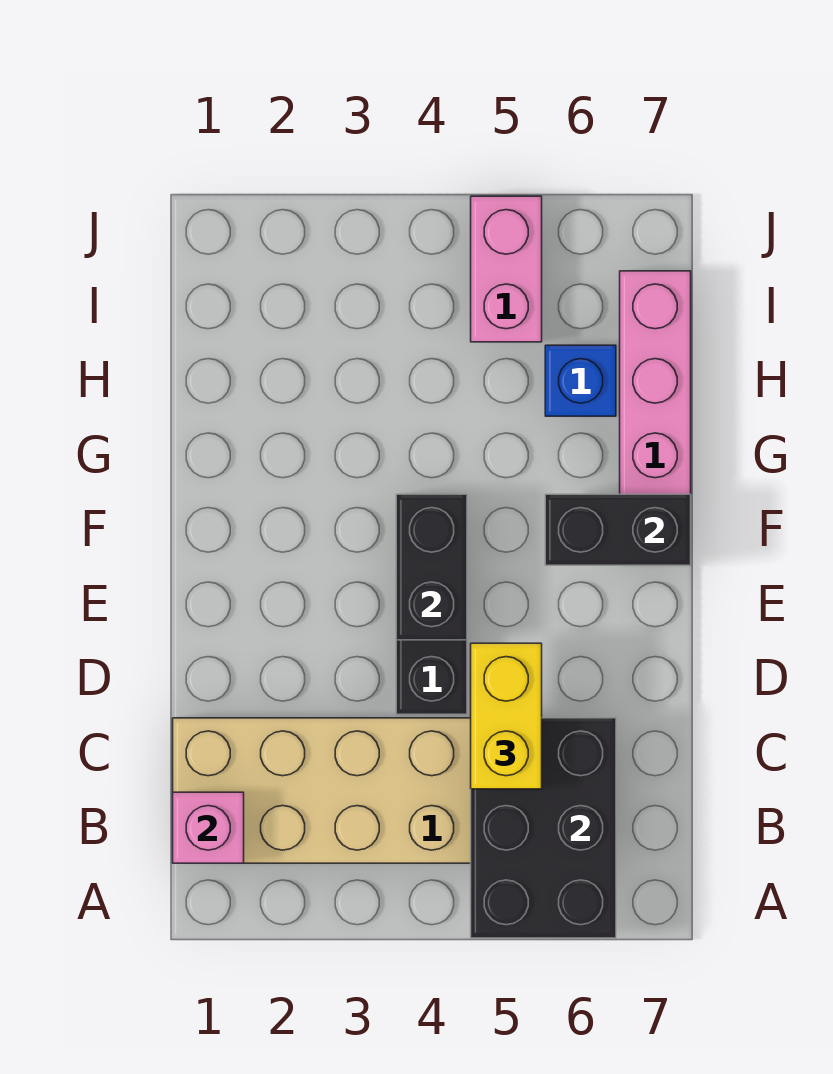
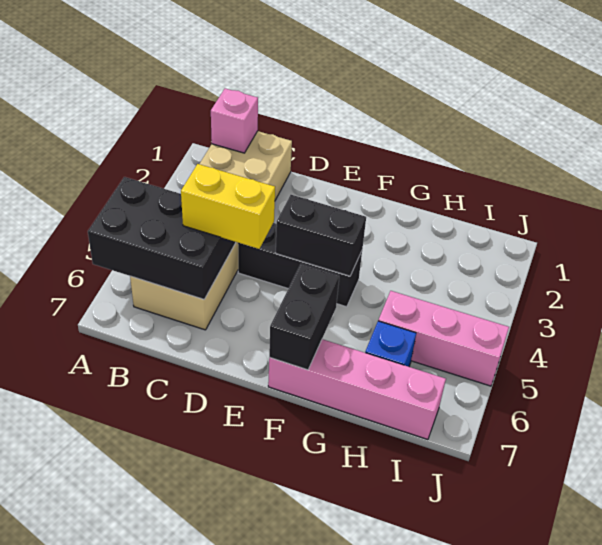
pink brick I5:J5 level 1 -> pink brick H5:J5 level 1

